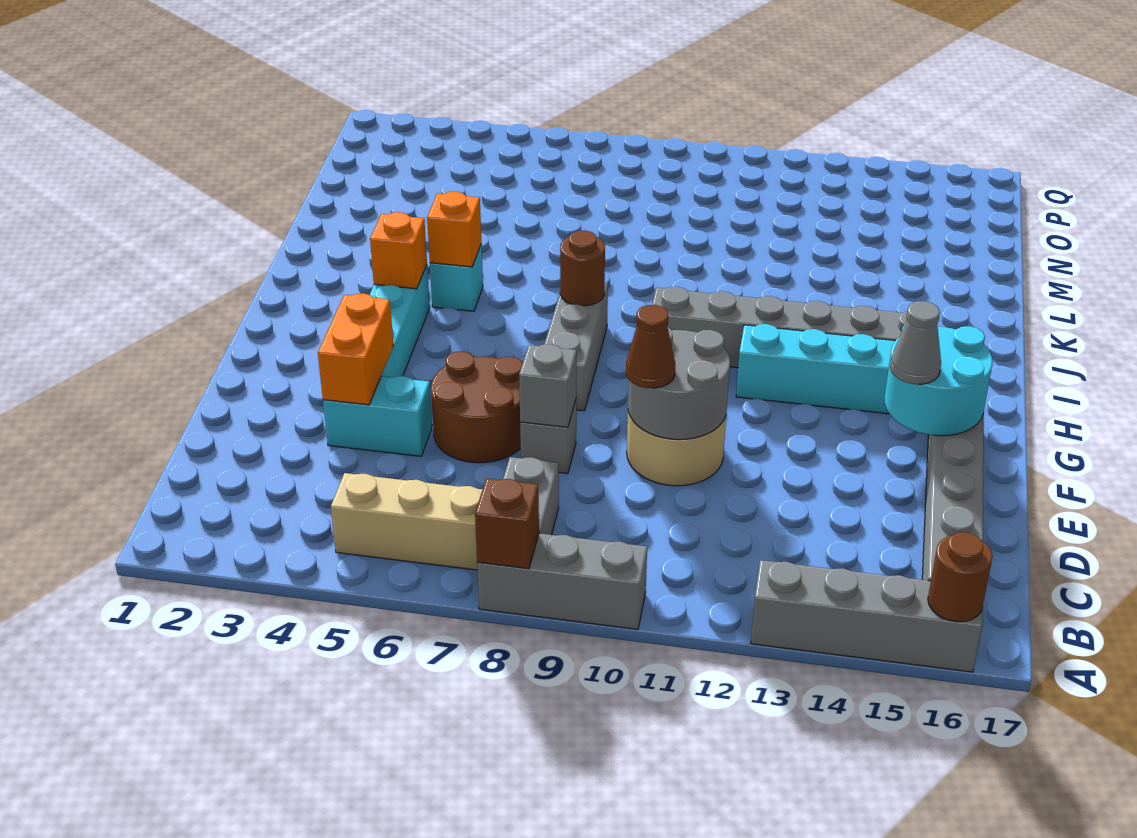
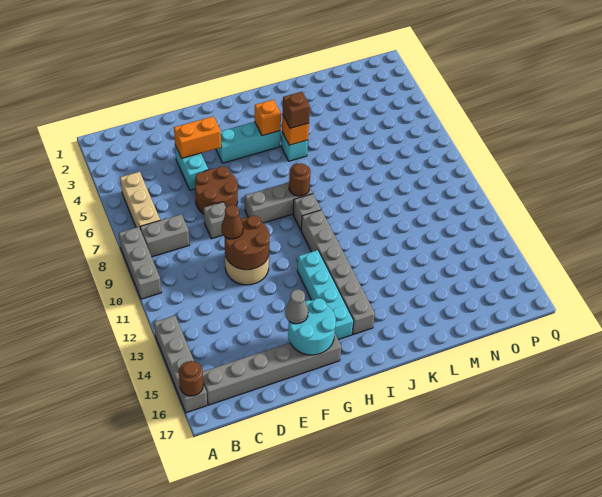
brown brick A8 level 2 -> brown brick J5 level 3
grey brick E8 level 2 -> grey brick I9 level 1
grey round brick E10:F11 level 2 -> brown round brick E10:F11 level 2

